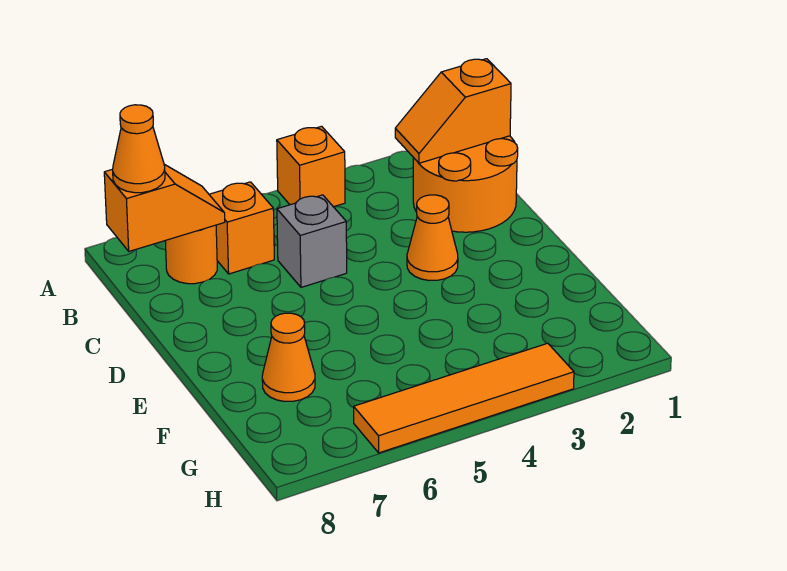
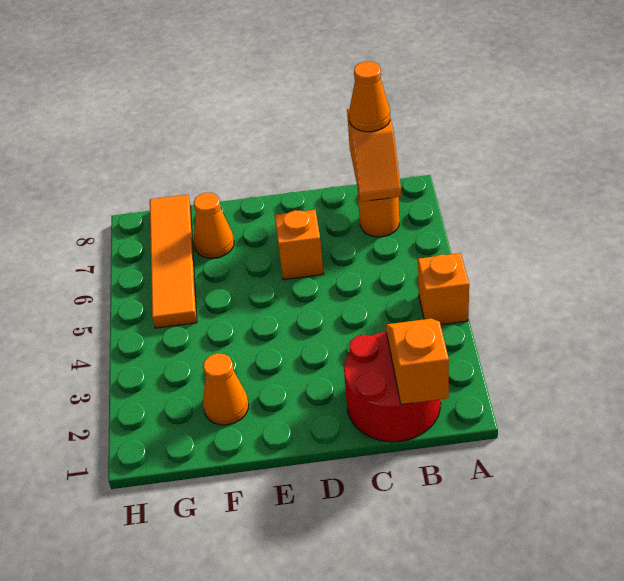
orange round brick B1:C2 level 1 -> red round brick B1:C2 level 1
orange brick B6 level 1 -> orange brick D6 level 1
grey brick C5 level 1 -> none
orange cone D3 level 1 -> orange cone F2 level 1
orange tile H3:H6 level 1 -> orange tile G5:G8 level 1

